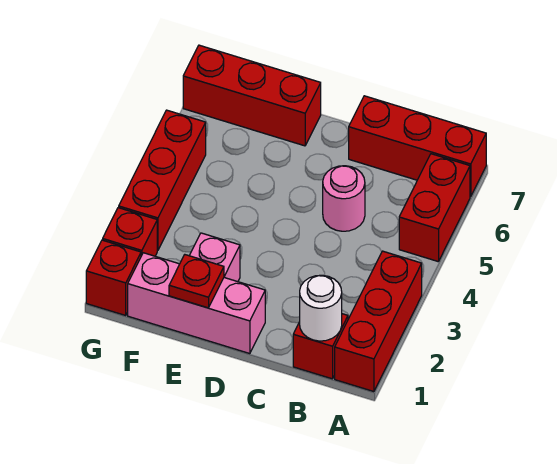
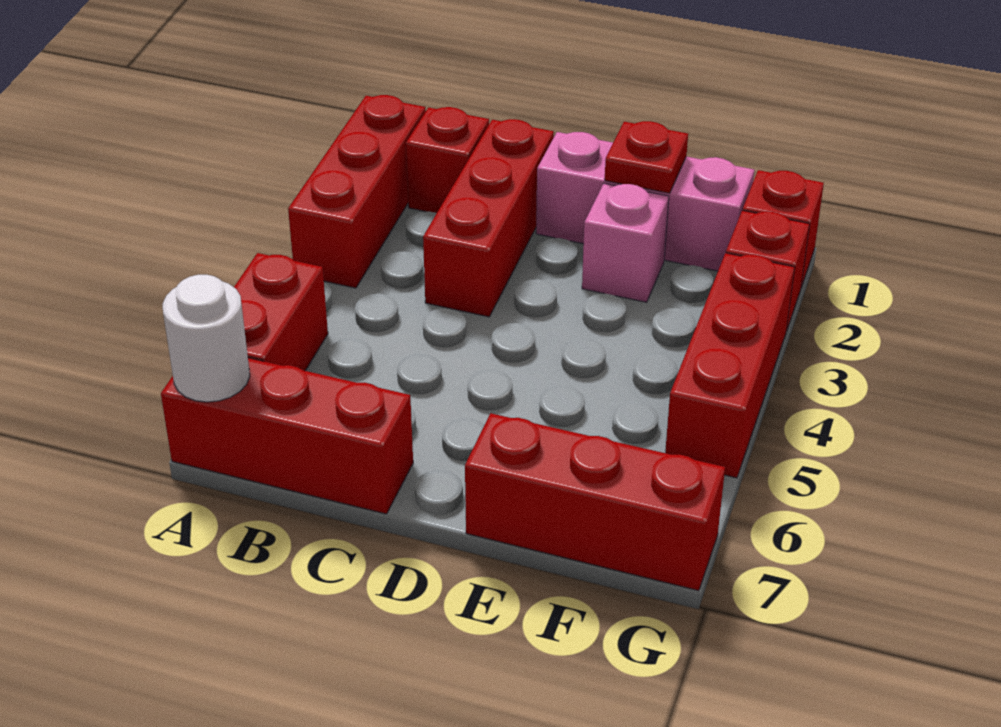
white round brick B1 level 2 -> white round brick A7 level 2
none -> red brick C1:C3 level 1
pink round brick C5 level 1 -> none

